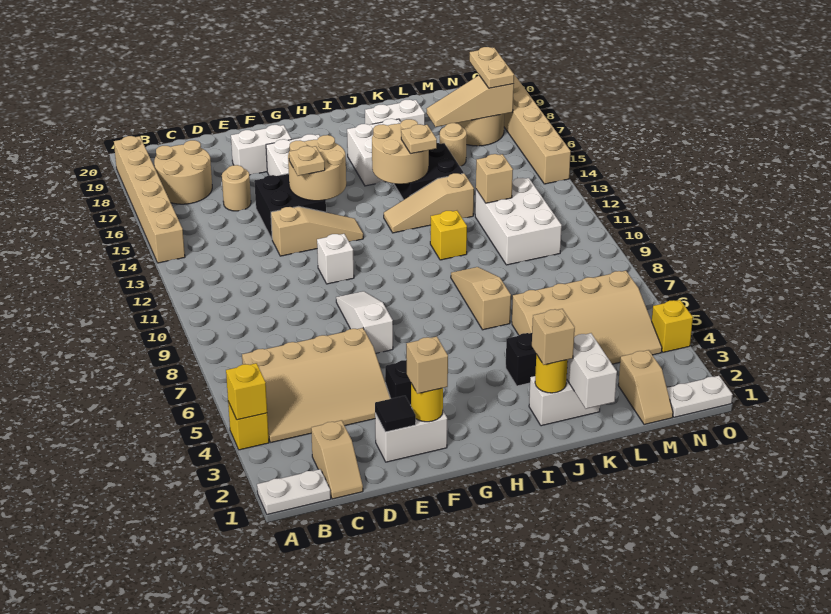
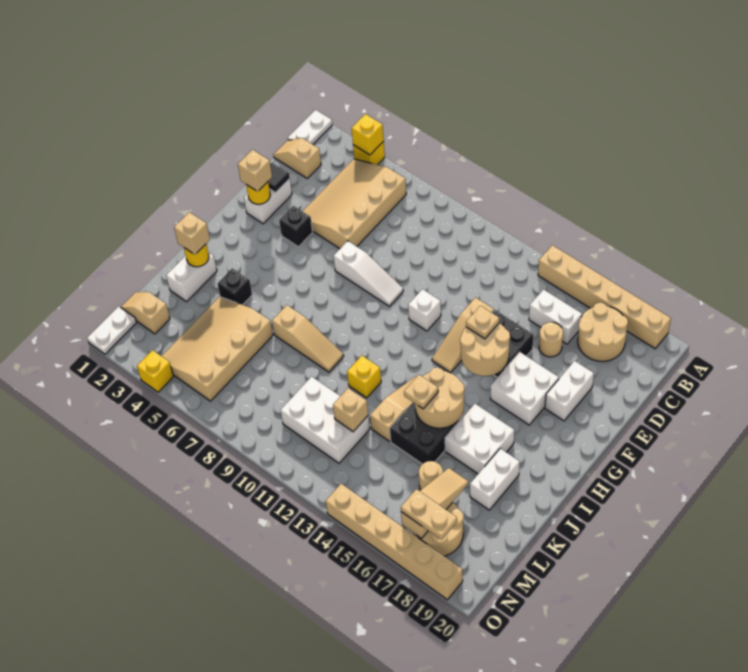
white brick K1:K2 level 2 -> white brick C15:C16 level 1

